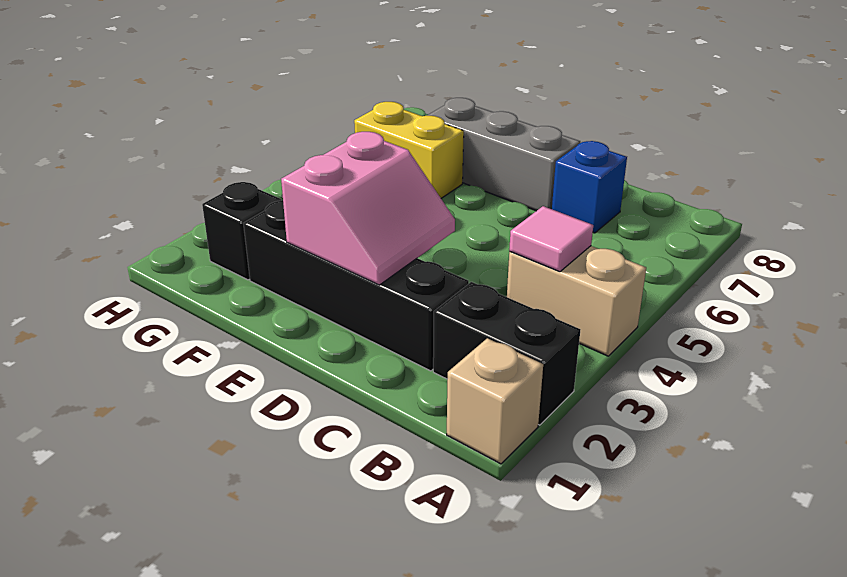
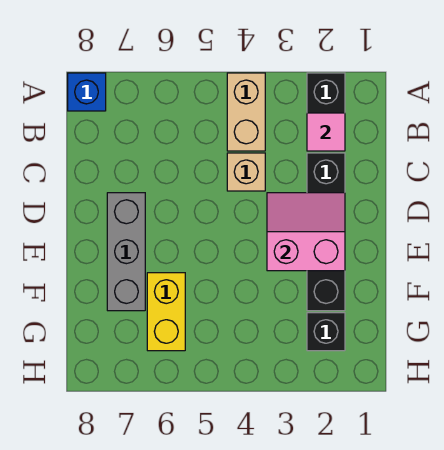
tan brick A1 level 1 -> tan brick C4 level 1
pink tile B4 level 2 -> pink tile B2 level 2
blue brick C7 level 1 -> blue brick A8 level 1

